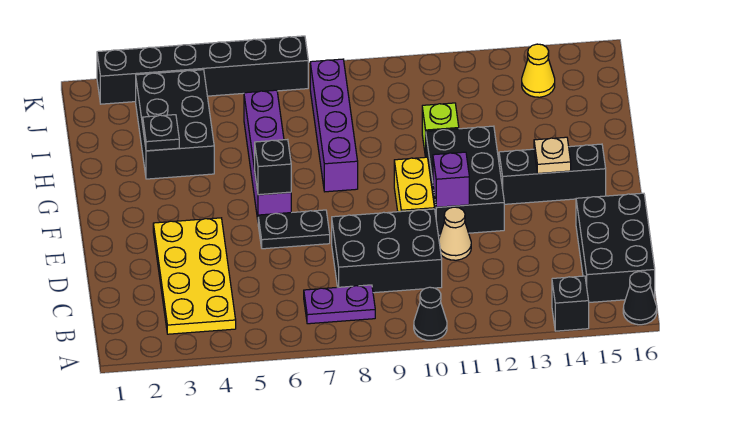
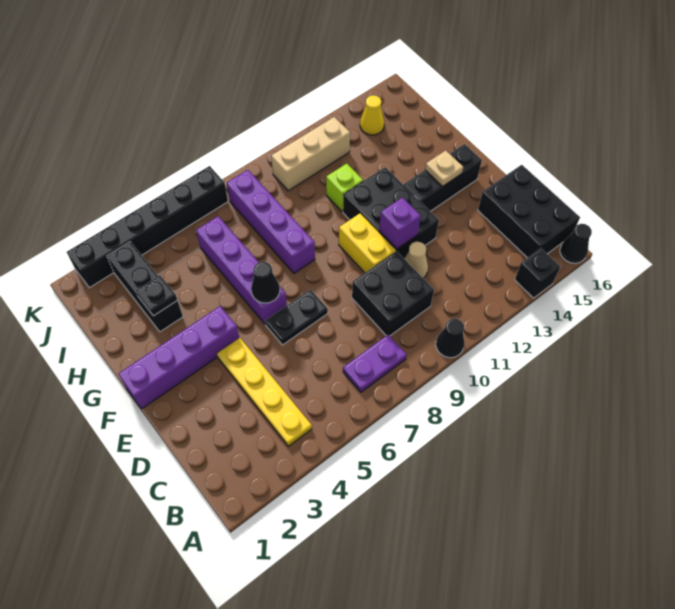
yellow plate B3:E4 level 1 -> yellow plate B4:E4 level 1
black brick C8:D10 level 1 -> black brick C9:D10 level 1
none -> purple brick F1:F4 level 1
black brick F6 level 2 -> black cone F6 level 2
black brick H3:J4 level 1 -> black brick H3:J3 level 1
none -> tan brick J10:J12 level 1

